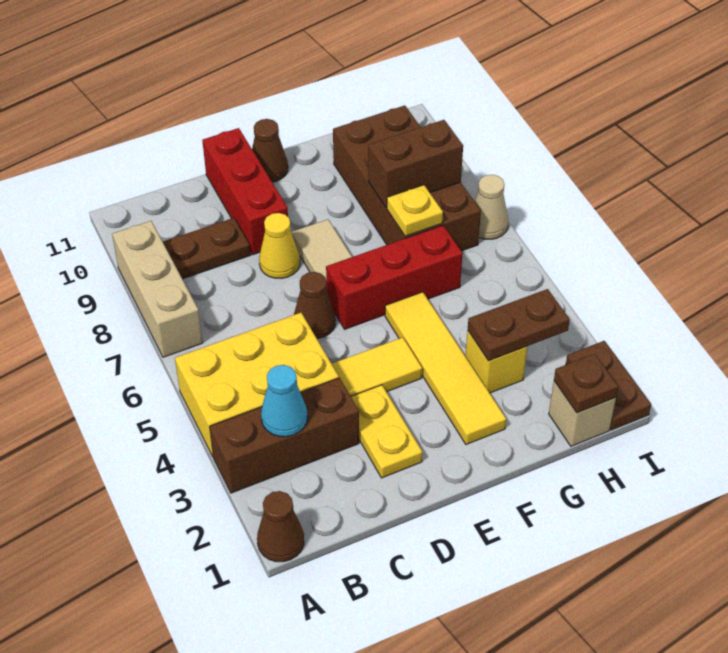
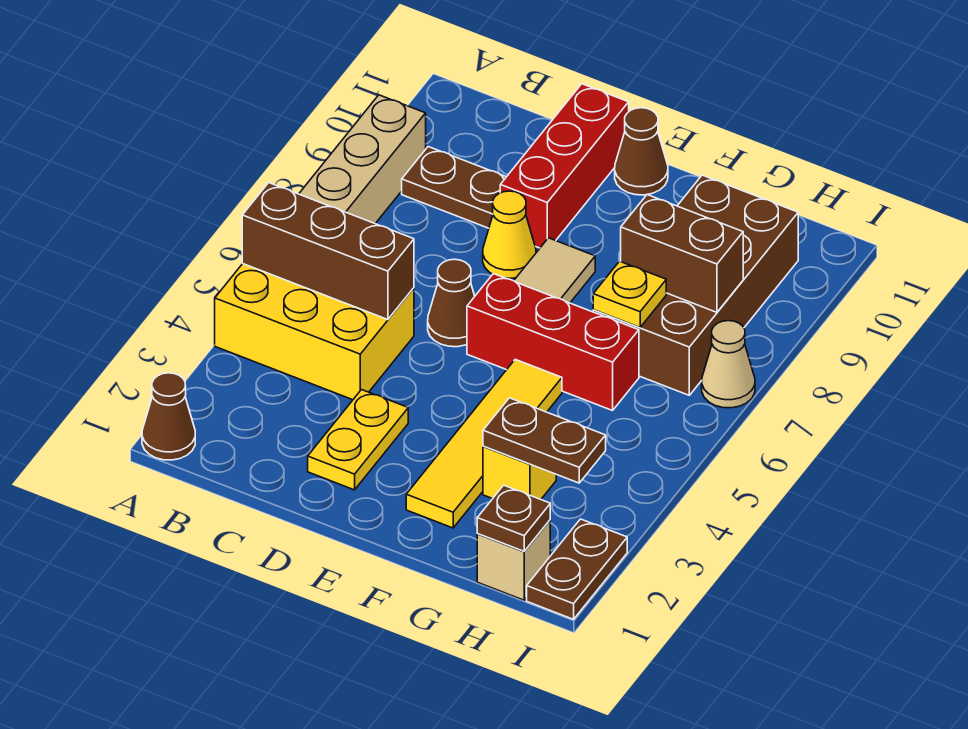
brown brick A3:C3 level 1 -> brown brick A5:C5 level 2
cyan cone B3 level 2 -> none
yellow tile D4:E4 level 1 -> none

